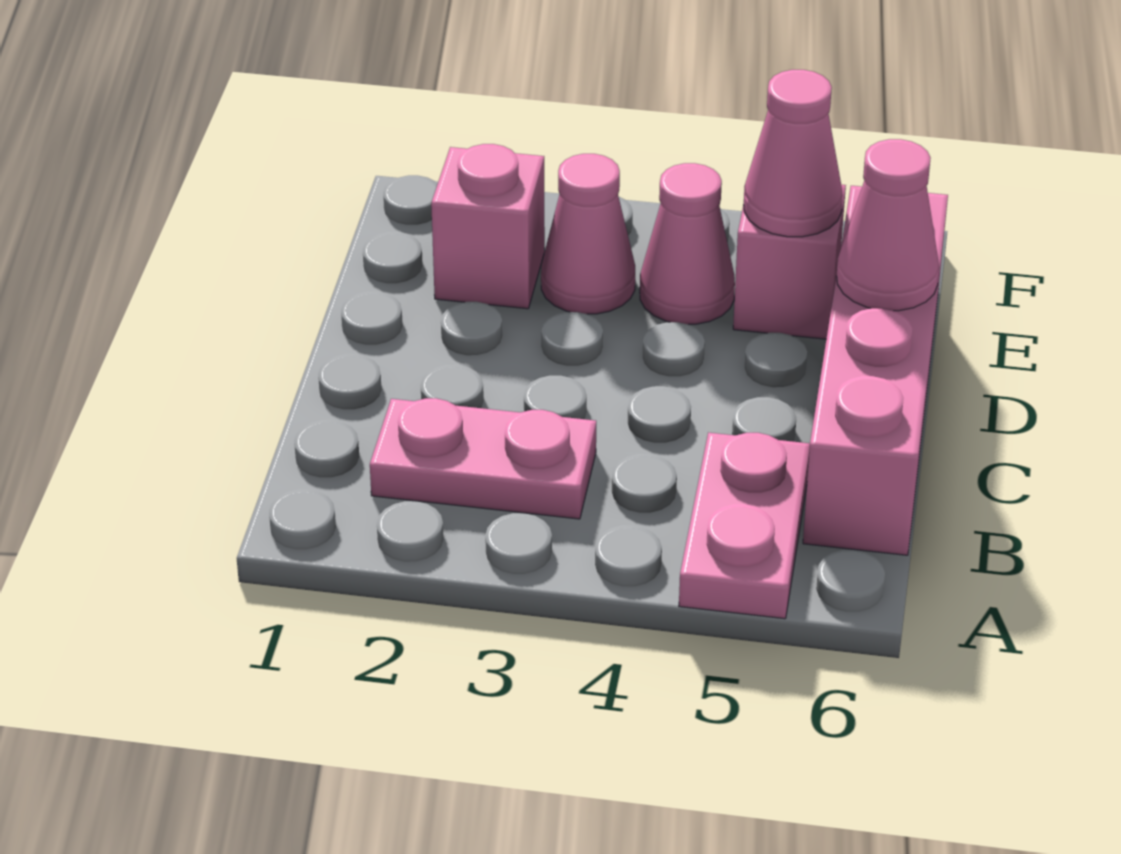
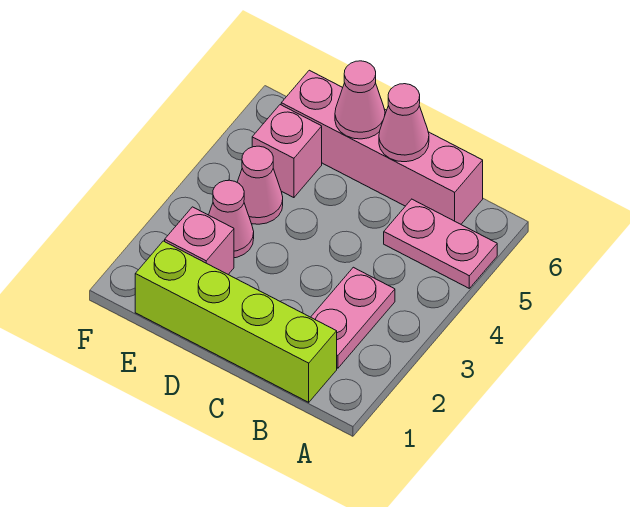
none -> lime brick B1:E1 level 1
pink cone E5 level 2 -> pink cone C6 level 2

